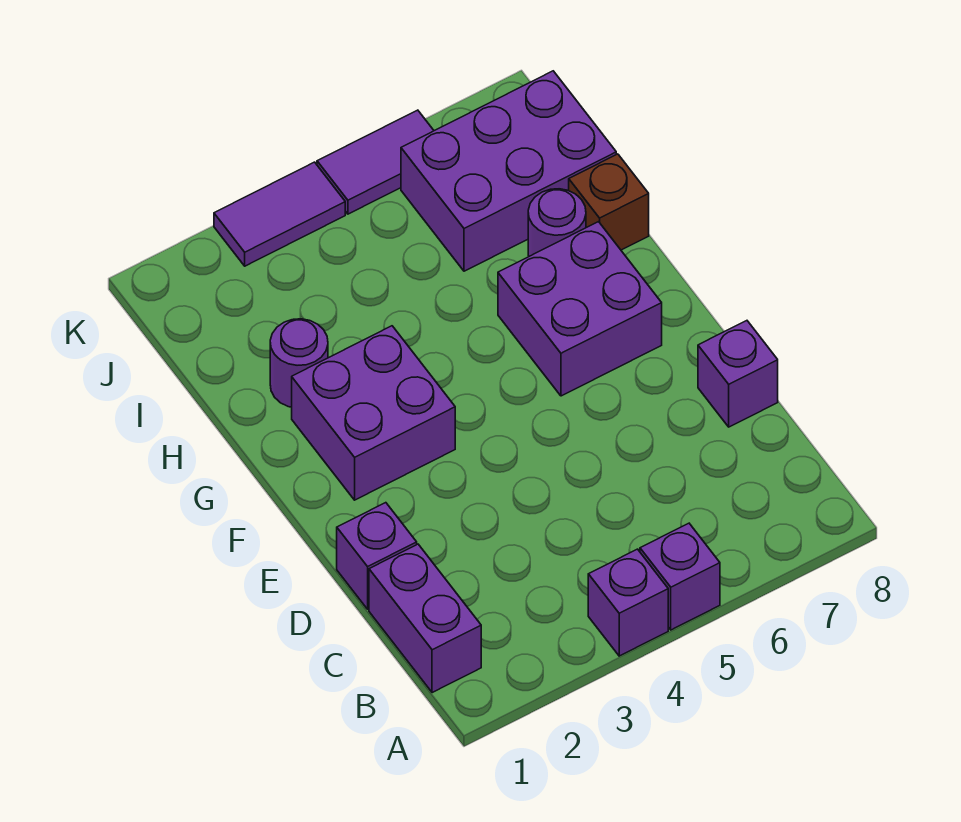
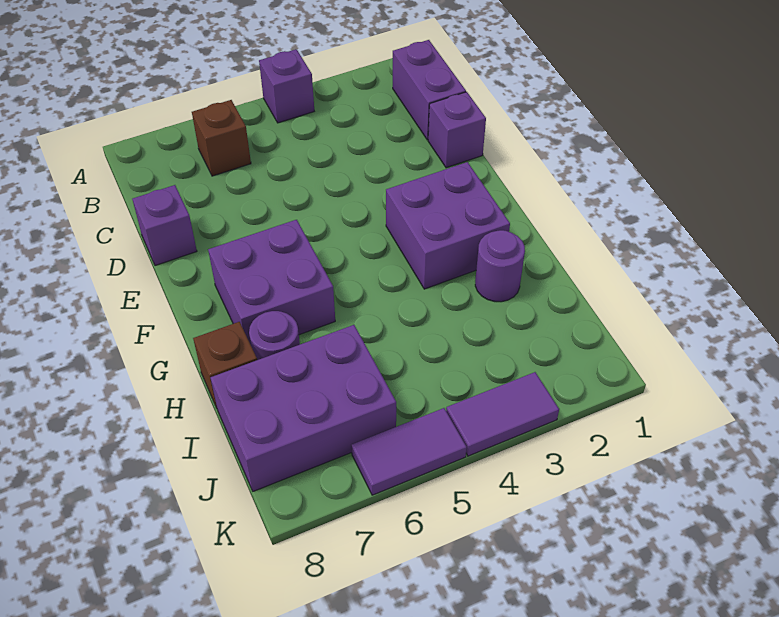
purple brick A5 level 1 -> none
none -> brown brick B6 level 1

